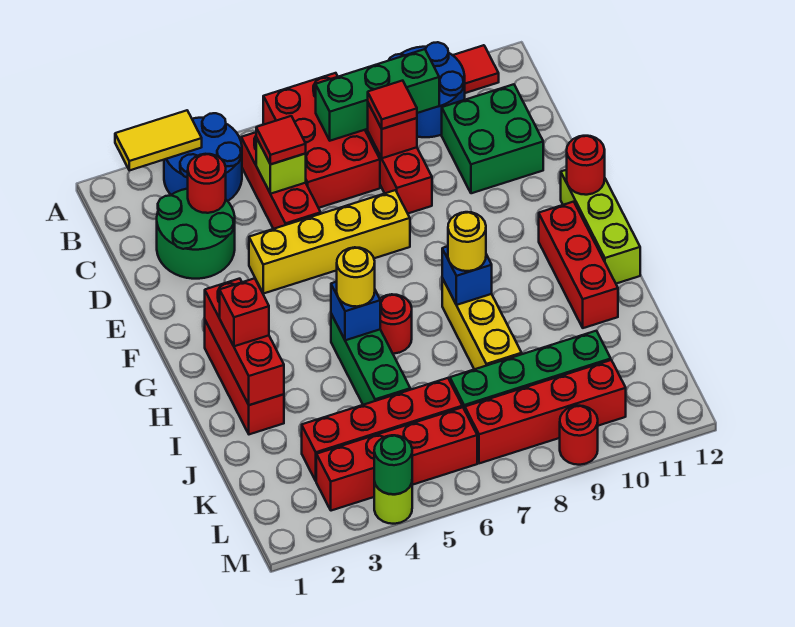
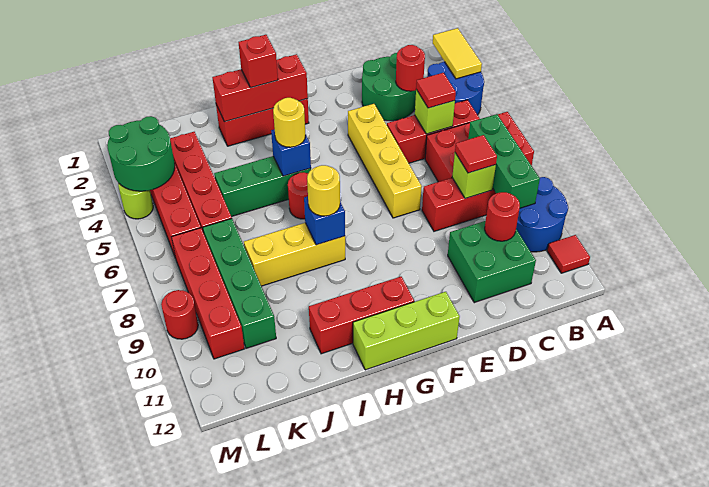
red brick C8 level 2 -> lime brick C8 level 2
red round brick F12 level 2 -> red round brick C10 level 2
green round brick M4 level 2 -> green round brick L3:M4 level 2

